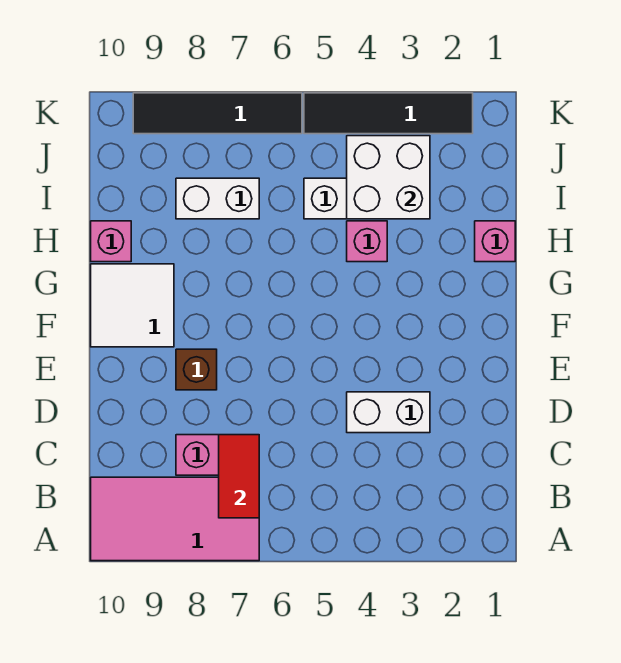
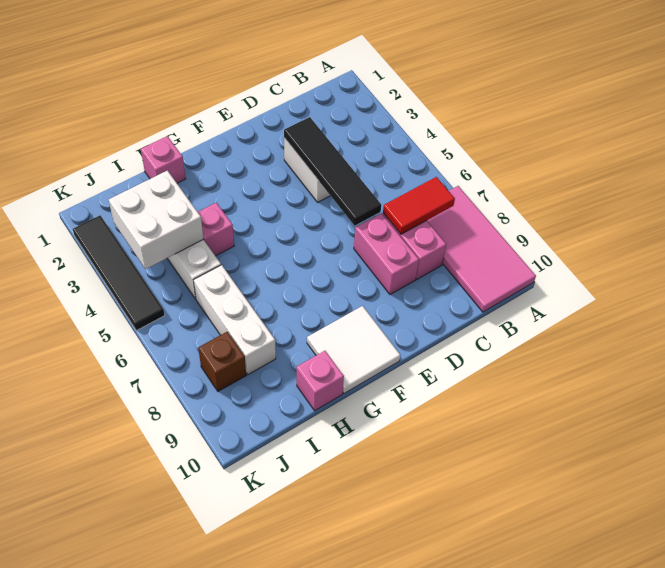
none -> pink brick D7:D8 level 1
brown brick E8 level 1 -> brown brick J8 level 1
white brick I7:I8 level 1 -> white brick I6:I8 level 1
black tile K6:K9 level 1 -> black tile D3:D6 level 2

